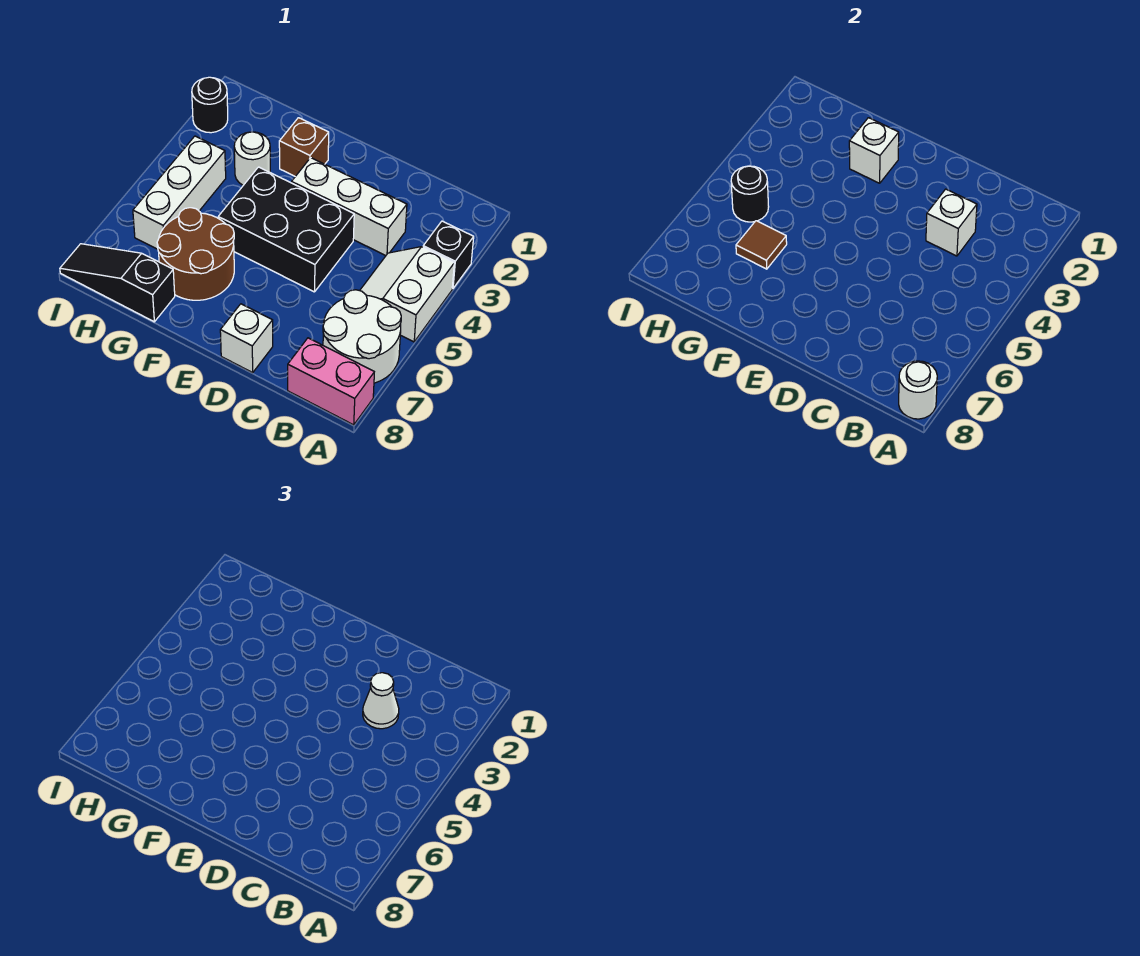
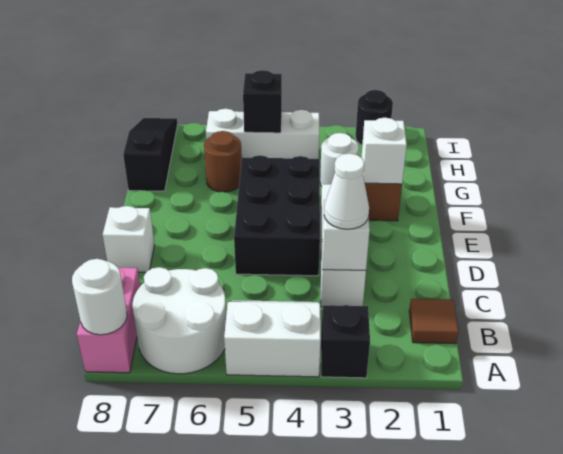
brown round brick F6:G7 level 1 -> brown round brick G6 level 1
brown tile G6 level 2 -> brown tile B1 level 1
black round brick H5 level 2 -> black brick H5 level 2

